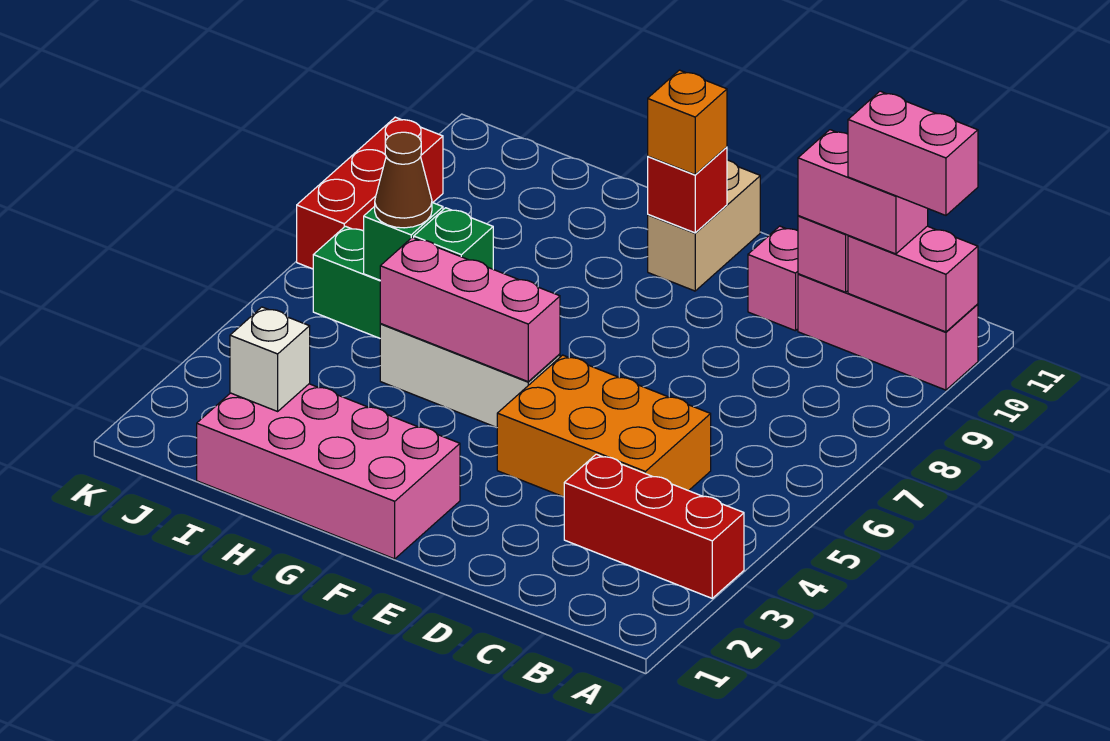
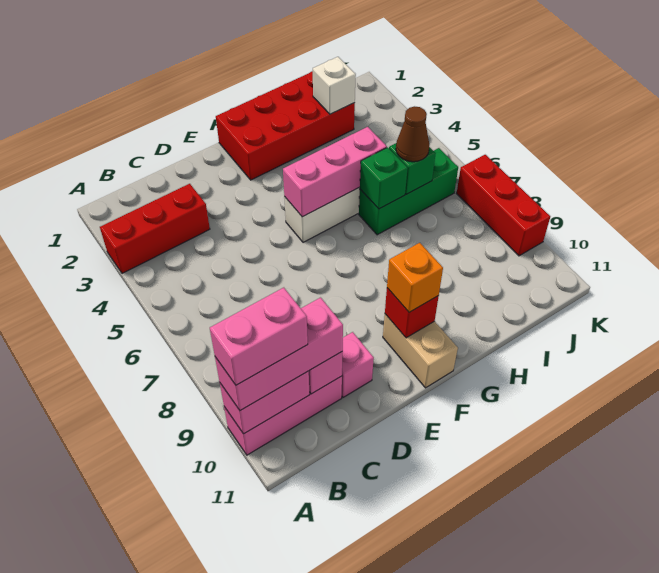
pink brick B10:C10 level 3 -> pink brick A10:C10 level 3
orange brick C4:E5 level 1 -> none
pink brick F1:I2 level 1 -> red brick F1:I2 level 1

